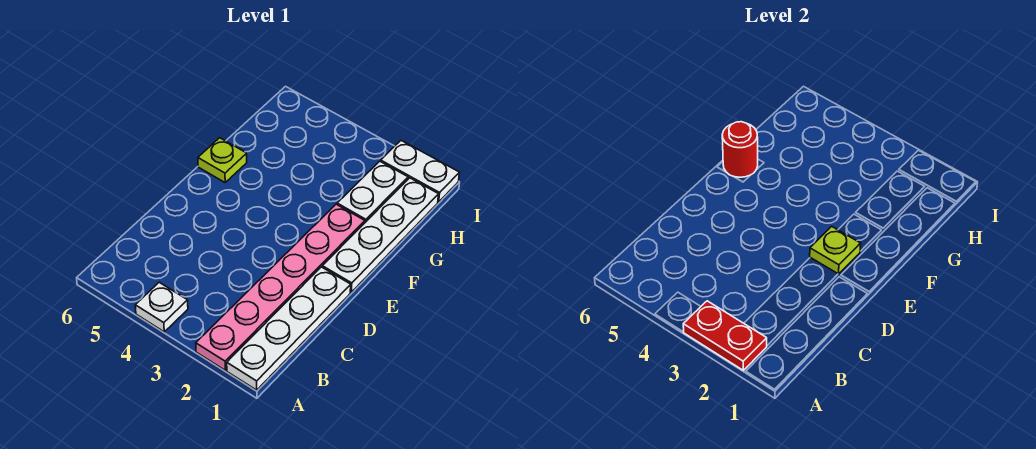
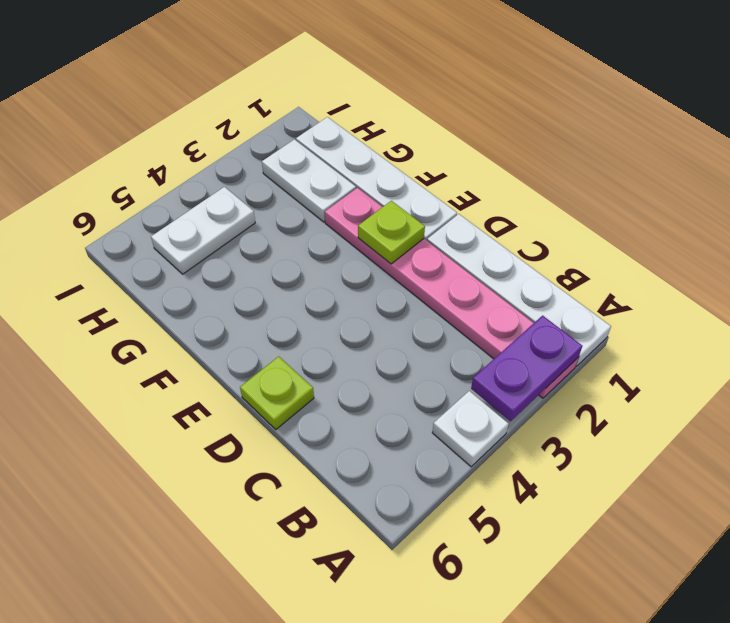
red plate A2:A3 level 2 -> purple plate A2:A3 level 2
lime plate F6 level 1 -> lime plate D6 level 1
red round brick F6 level 2 -> none
white plate I1:I2 level 1 -> white plate H4:H5 level 1

